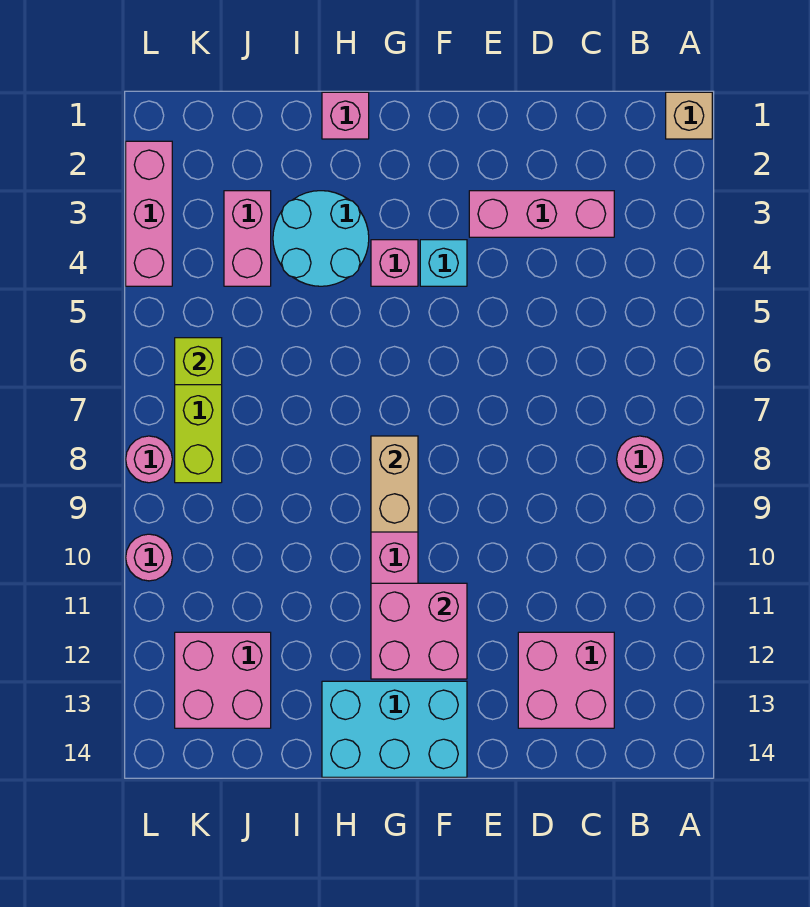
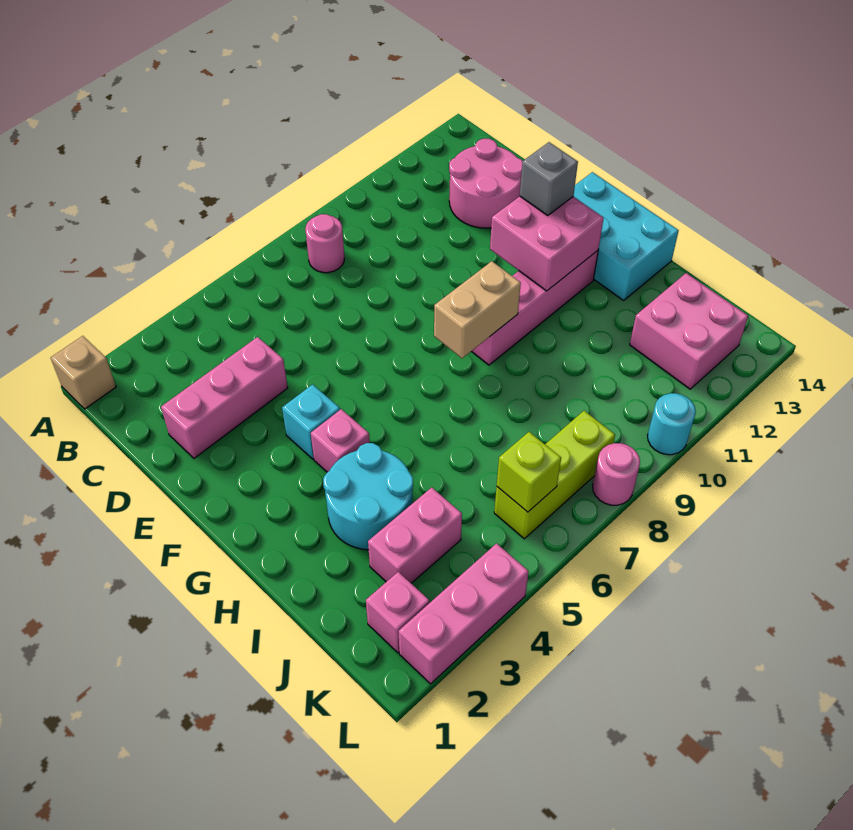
pink brick C3:E3 level 1 -> pink brick D2:D4 level 1
pink brick C12:D13 level 1 -> pink round brick C12:D13 level 1
none -> grey brick F12 level 3
pink brick H1 level 1 -> pink brick K2 level 1
pink round brick L10 level 1 -> cyan round brick L10 level 1

